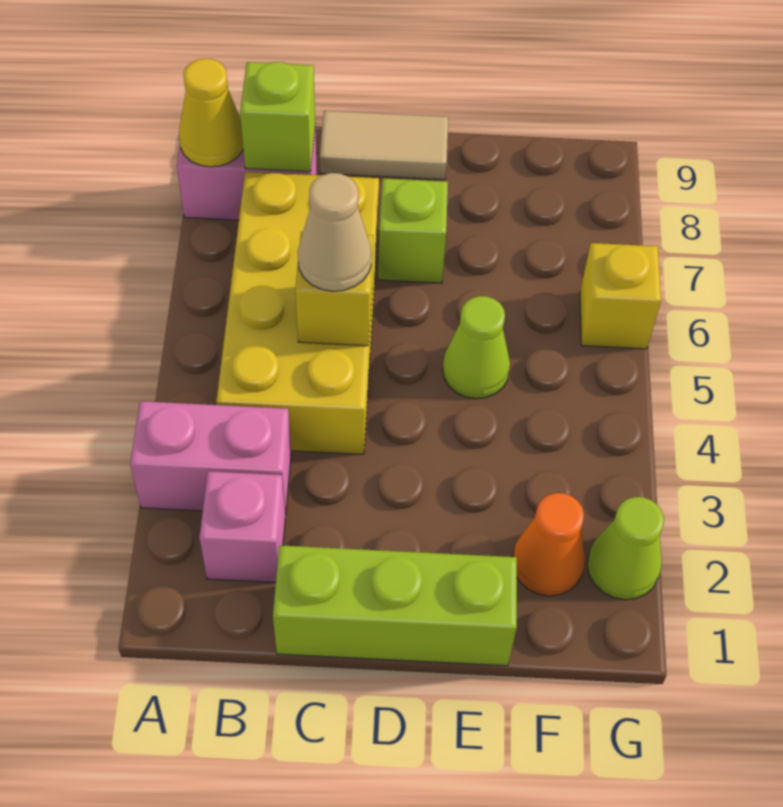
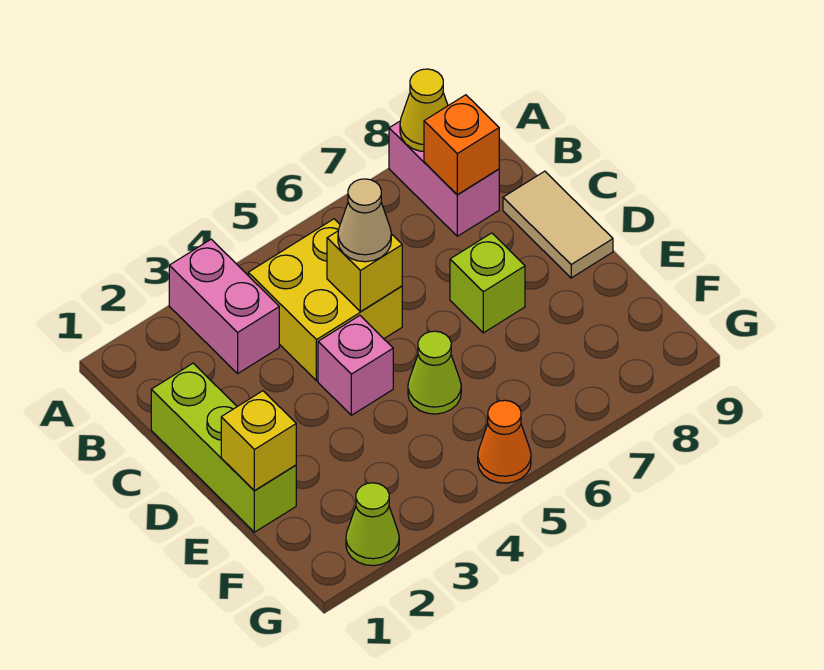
pink brick B2 level 1 -> pink brick D4 level 1
yellow brick B4:C7 level 1 -> yellow brick B4:C5 level 1
lime brick B8 level 2 -> orange brick B8 level 2
orange cone F2 level 1 -> orange cone G5 level 1
yellow brick G6 level 1 -> yellow brick E1 level 2

